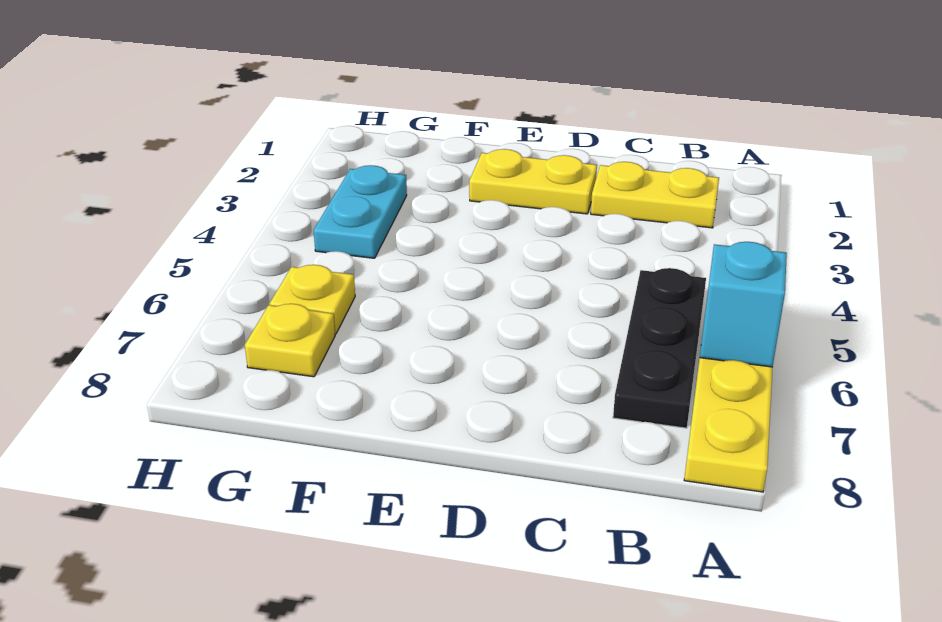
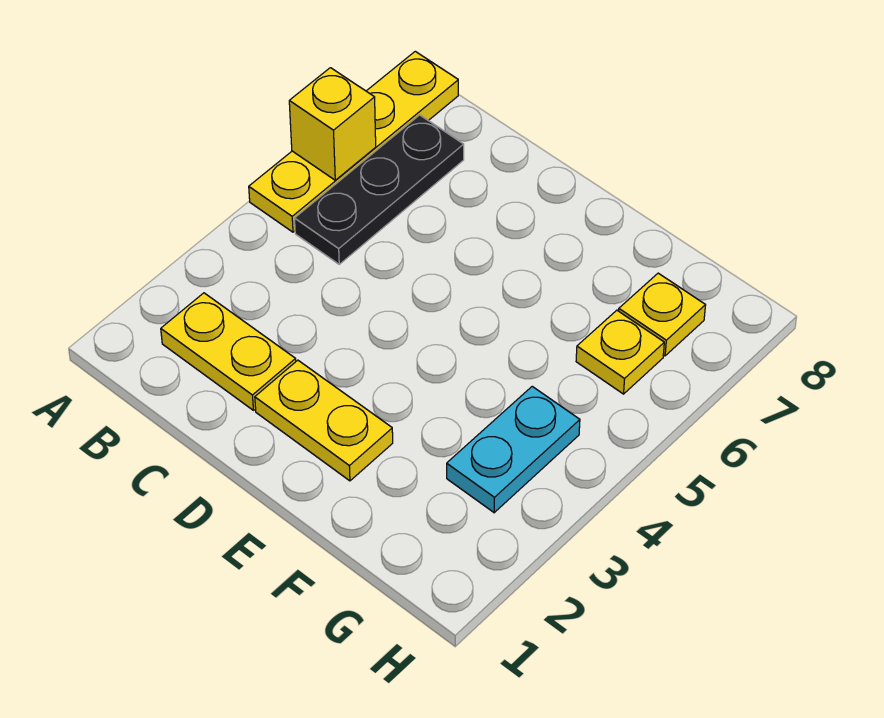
cyan brick A6 level 2 -> yellow brick A6 level 2

